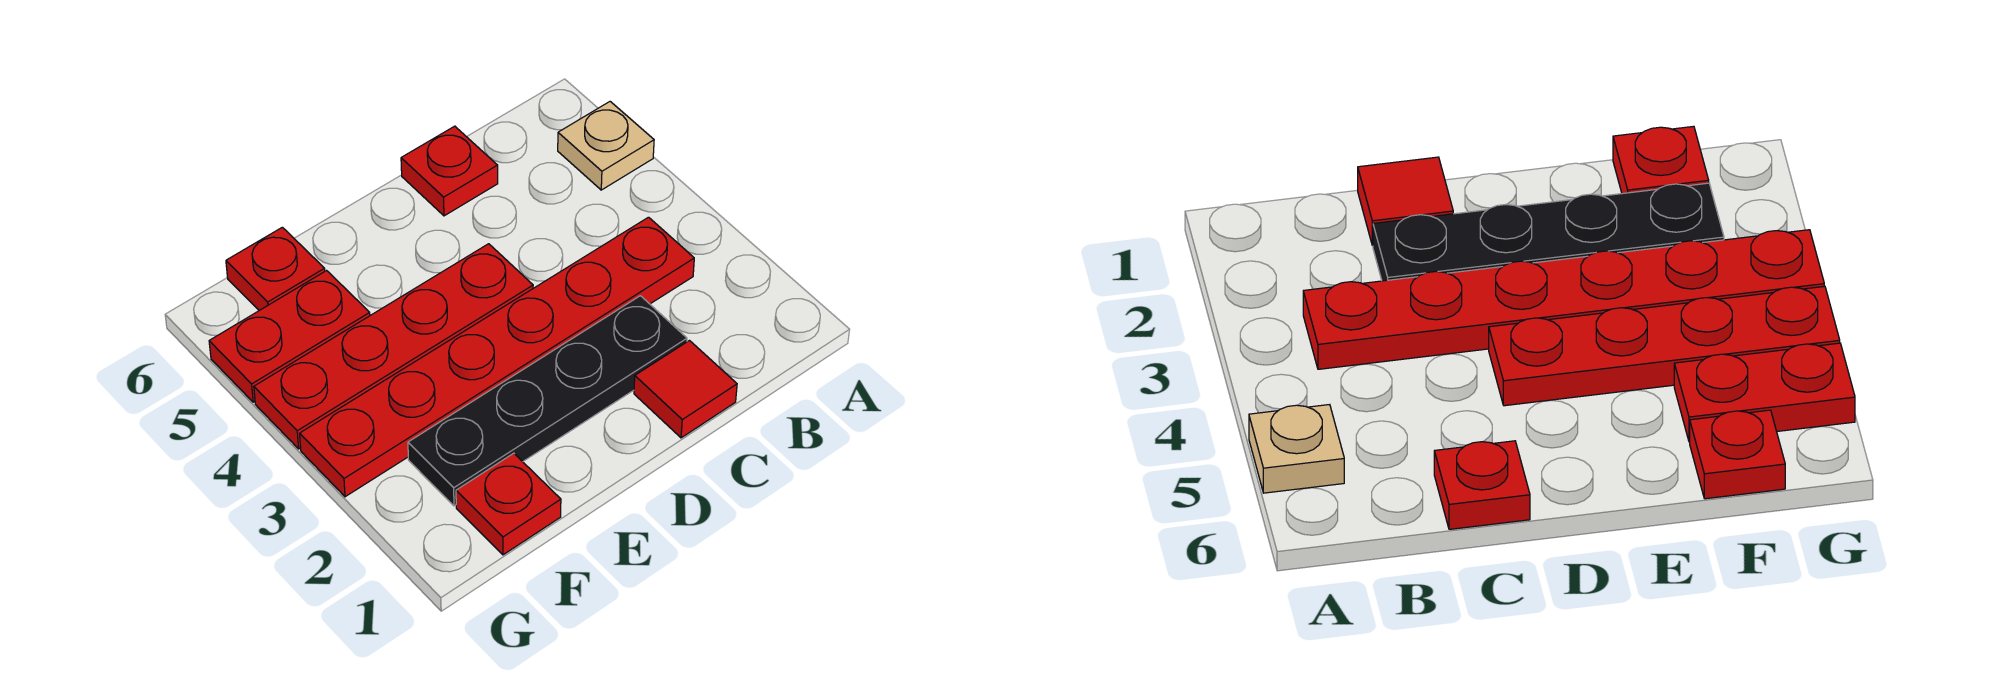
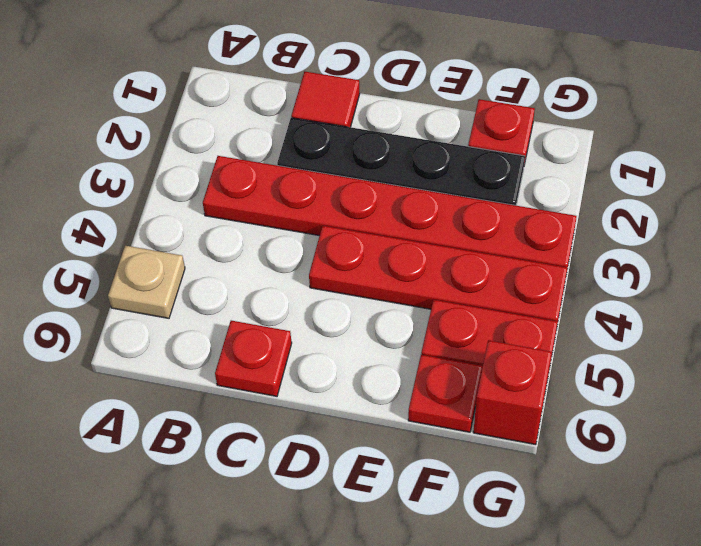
none -> red brick G6 level 1

